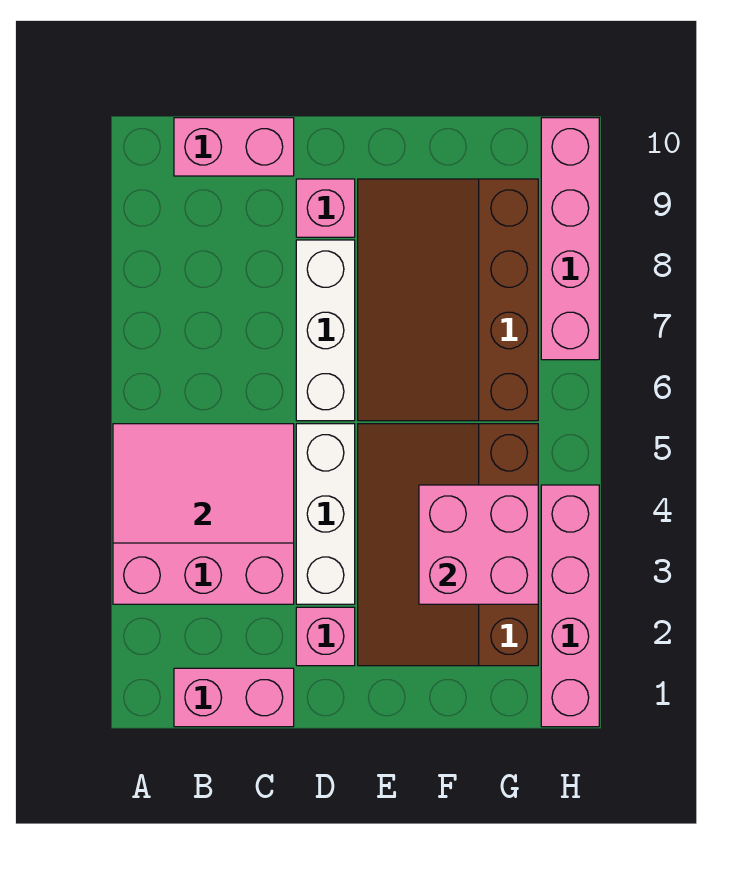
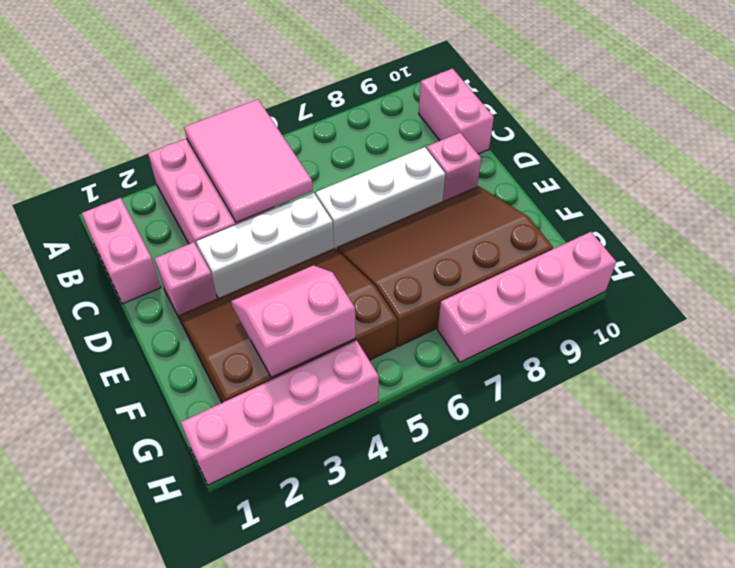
pink brick F3:G4 level 2 -> pink slope F3:G4 level 2 top G

